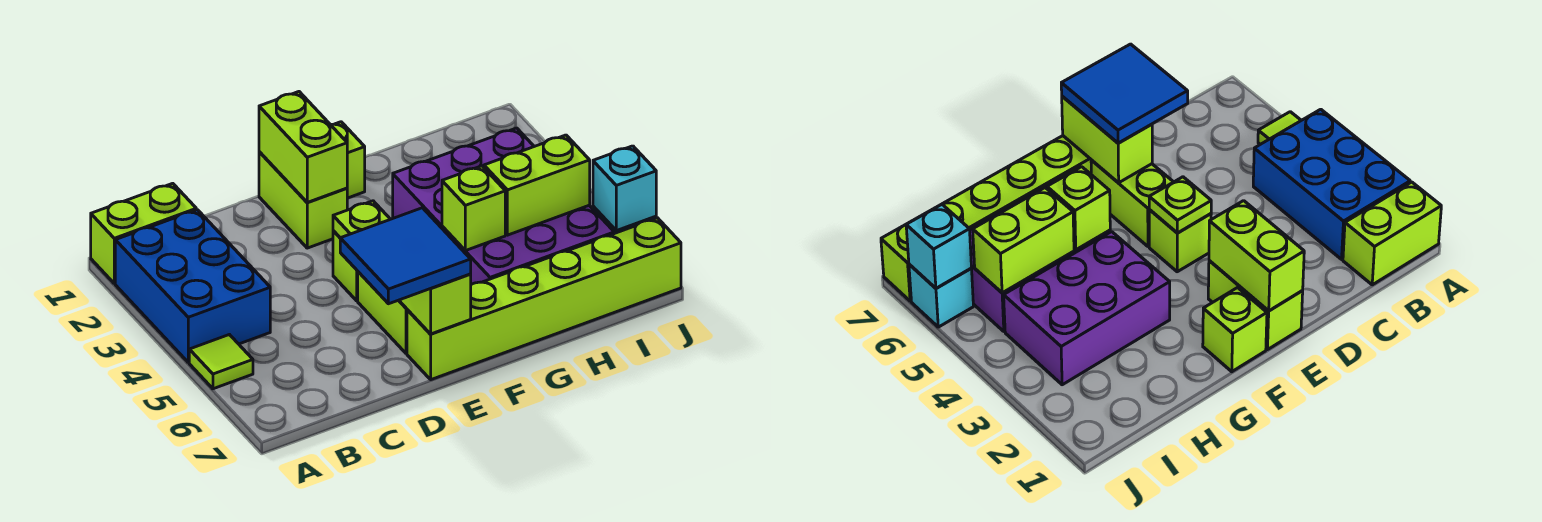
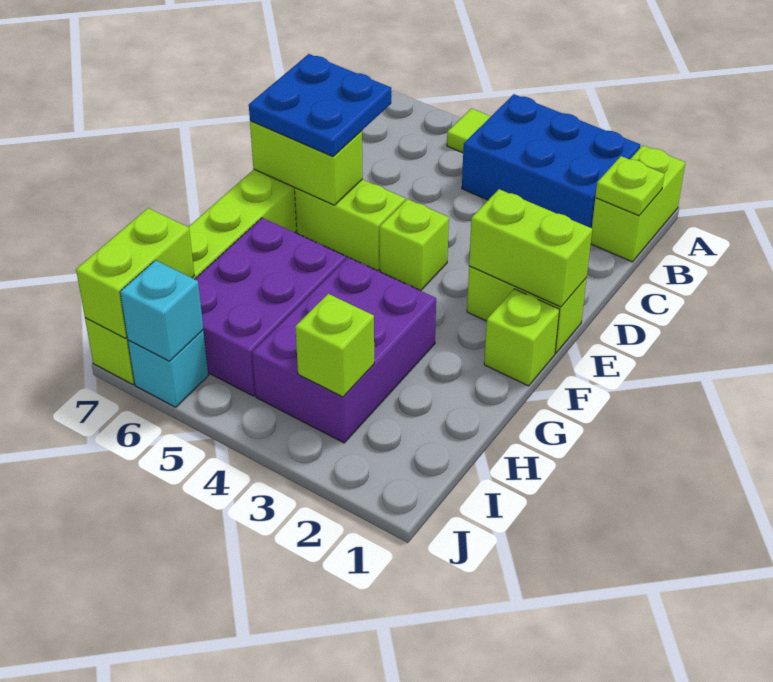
blue tile D6:E7 level 3 -> blue plate D6:E7 level 3
lime plate E4 level 2 -> lime plate B1 level 2
lime brick G5 level 2 -> lime brick I3 level 2
lime brick H5:I5 level 2 -> lime brick I7:J7 level 2

